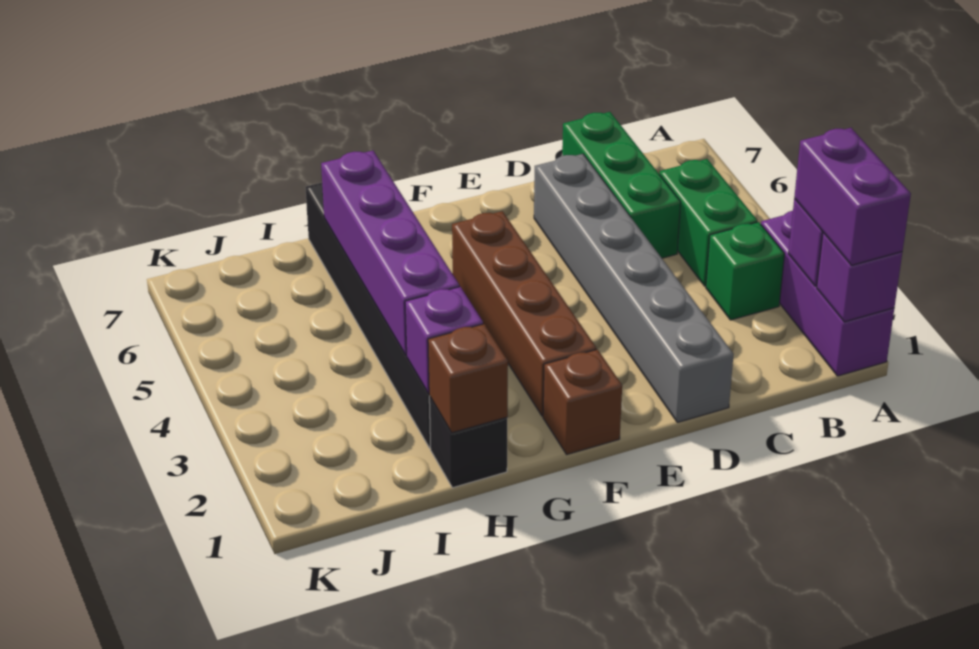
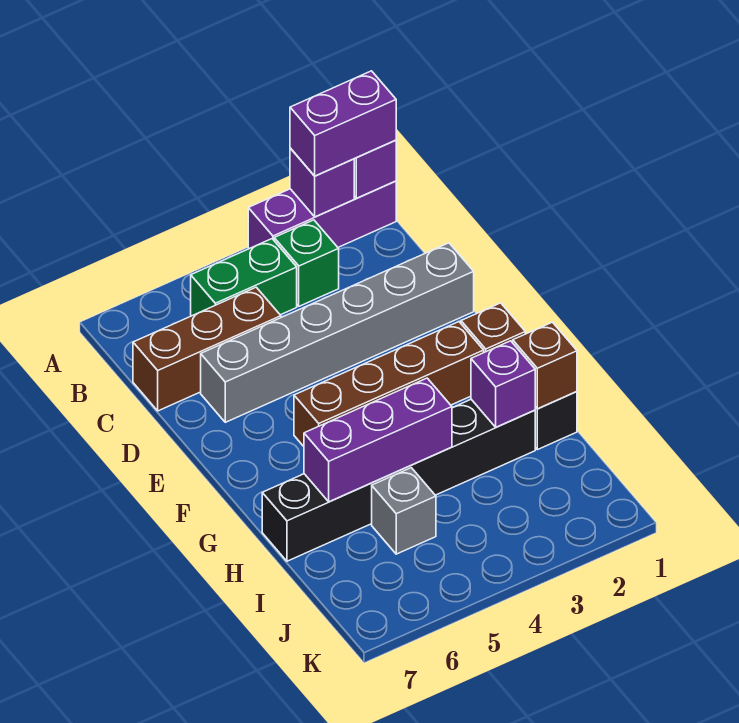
green brick C5:C7 level 1 -> brown brick C5:C7 level 1
purple brick H3:H6 level 2 -> purple brick H4:H6 level 2
none -> grey brick I5 level 1

